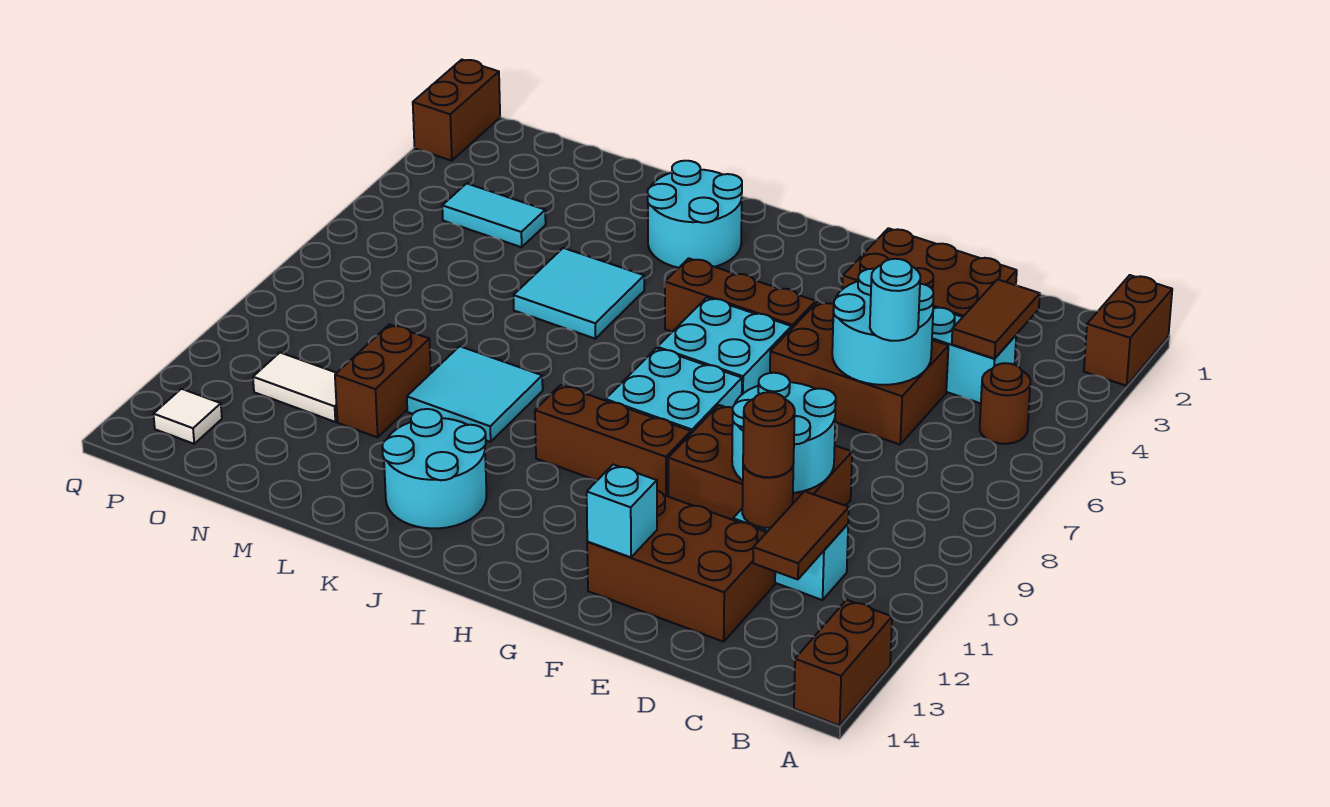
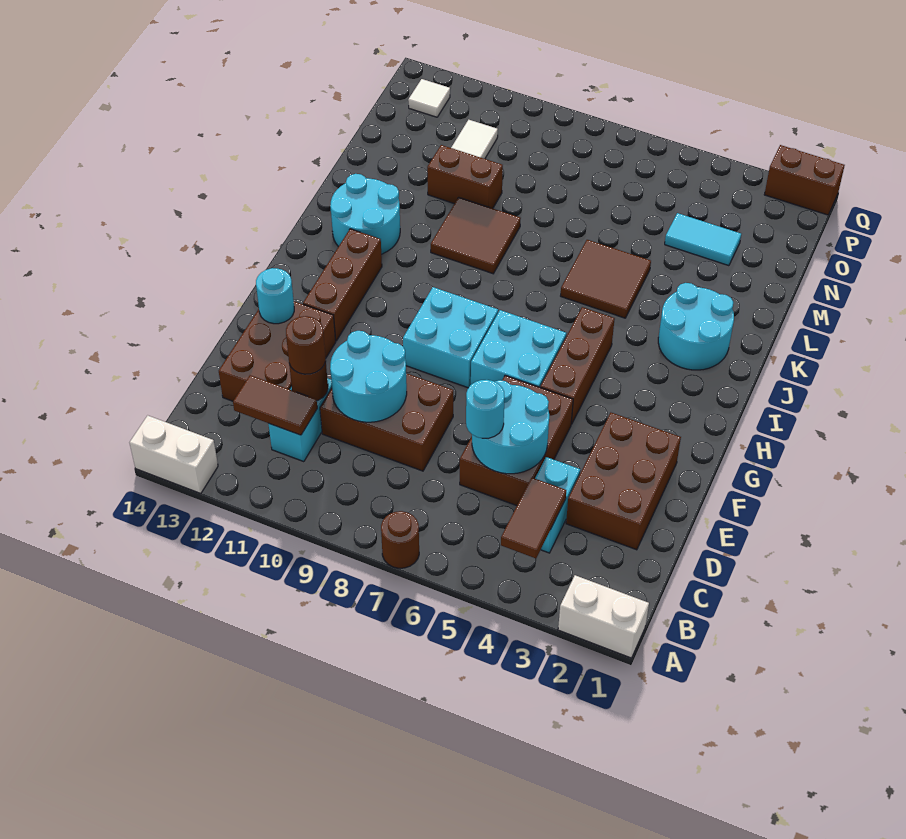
brown brick A1:A2 level 1 -> white brick A1:A2 level 1
brown brick A13:A14 level 1 -> white brick A13:A14 level 1
brown round brick B5 level 1 -> brown round brick A7 level 1
brown tile C3:C4 level 2 -> brown tile B4:C4 level 2
brown brick D9:F10 level 1 -> brown brick D8:E10 level 1
cyan brick F13 level 2 -> cyan round brick F13 level 2
brown brick G10:I10 level 1 -> brown brick G12:I12 level 1
cyan tile K5:L6 level 1 -> brown tile K5:L6 level 1
cyan tile K9:L10 level 1 -> brown tile K9:L10 level 1
cyan tile N4:O4 level 1 -> cyan tile N3:N4 level 1

